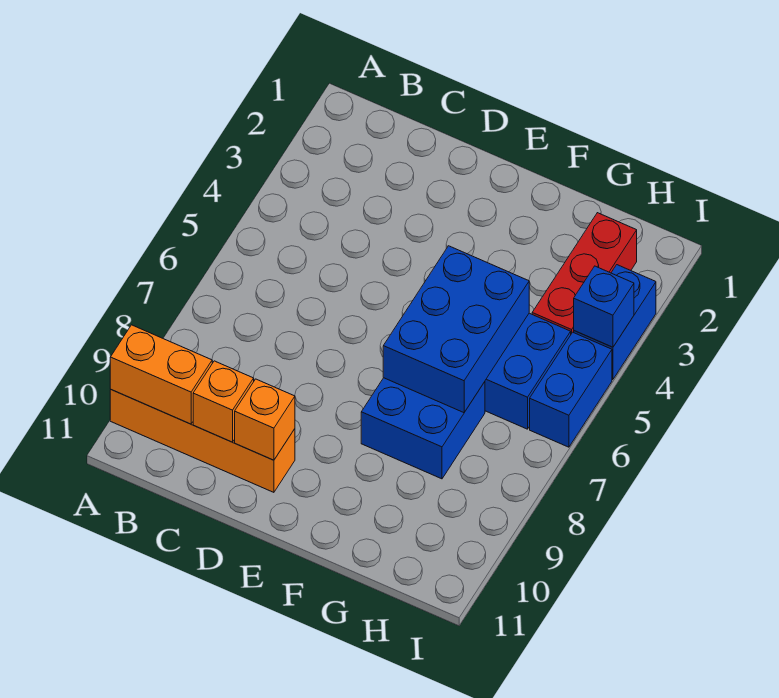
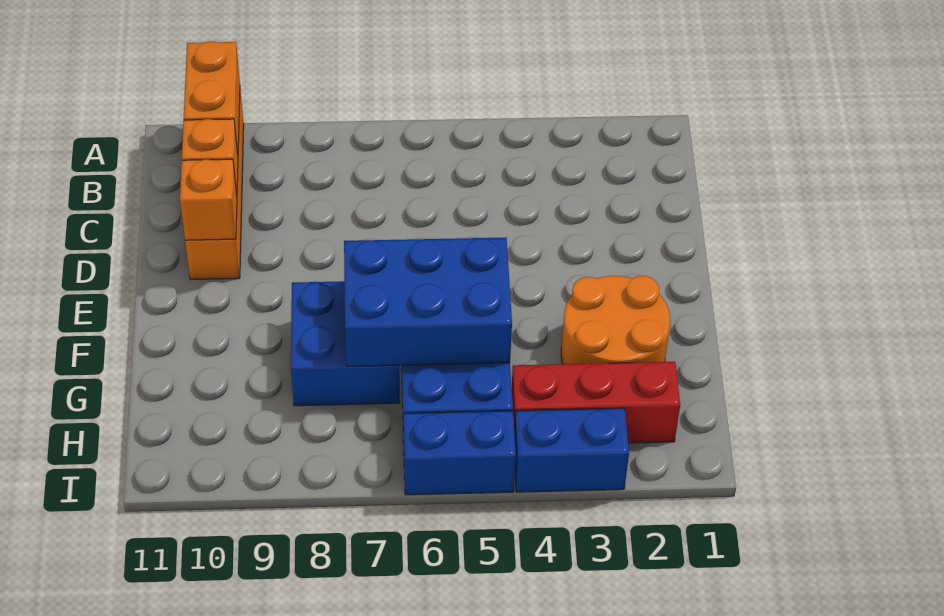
none -> orange round brick F2:G3 level 1
blue brick I4 level 2 -> none

